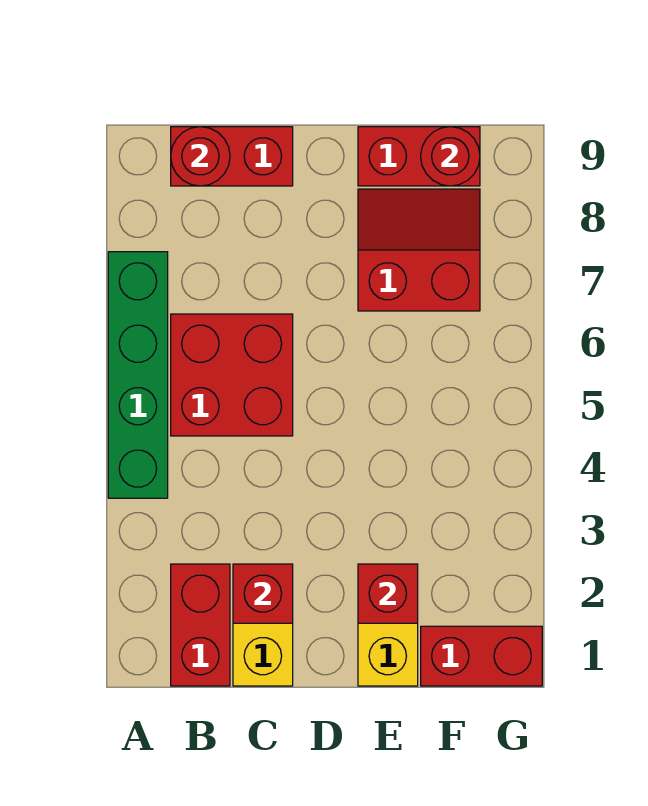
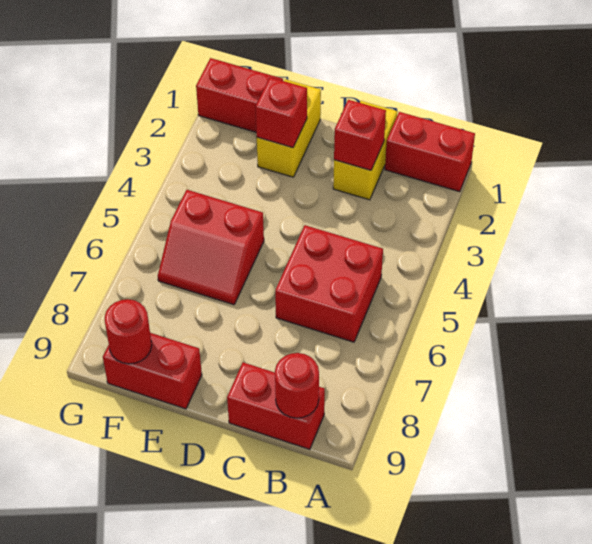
green brick A4:A7 level 1 -> none
red brick B1:B2 level 1 -> red brick A1:B1 level 1
red slope E7:F8 level 1 top 7 -> red slope E5:F6 level 1 top 5

